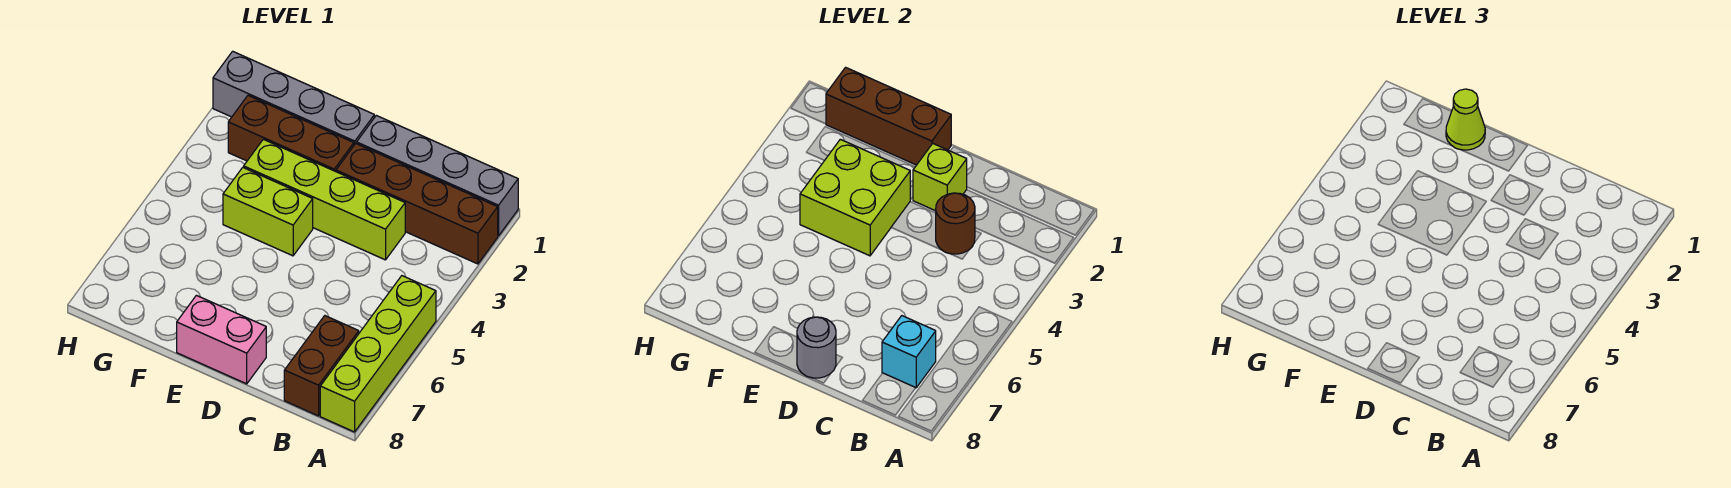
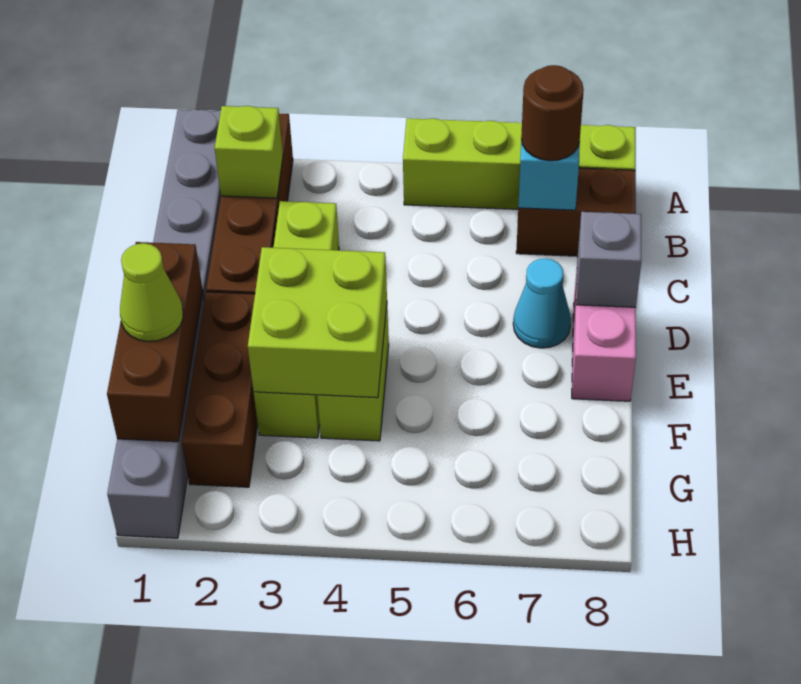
brown round brick C3 level 2 -> brown round brick B7 level 3
lime brick D2 level 2 -> lime brick B2 level 2
none -> cyan cone D7 level 1
grey round brick D8 level 2 -> grey brick D8 level 2

